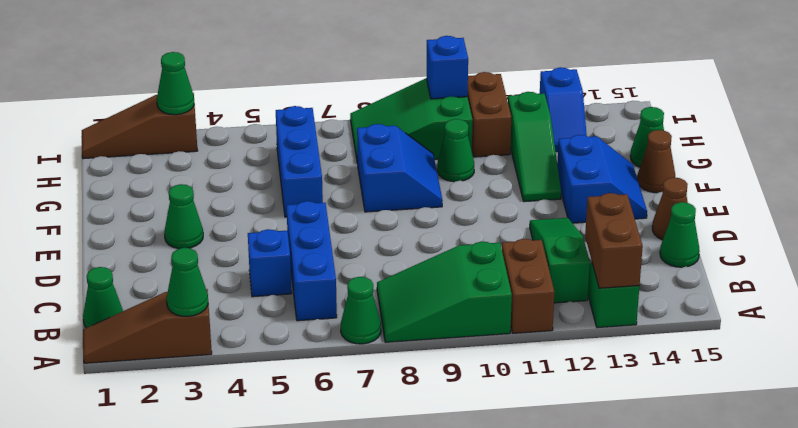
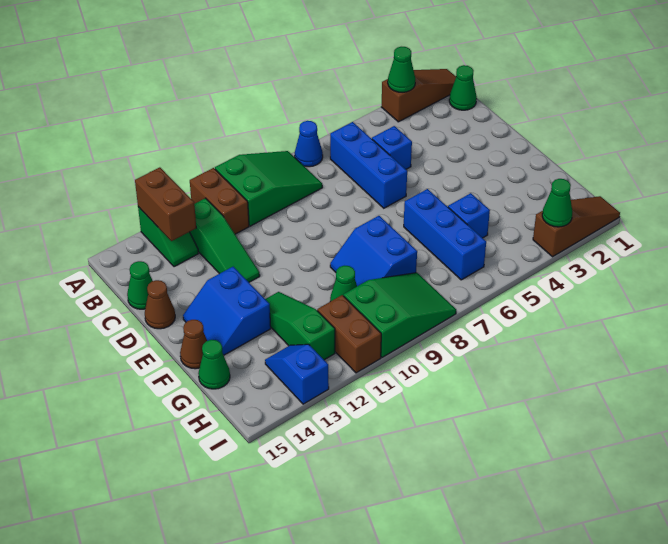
green cone A7 level 1 -> blue cone A7 level 1
green cone E3 level 1 -> none
blue brick I10 level 2 -> blue brick G5 level 1

